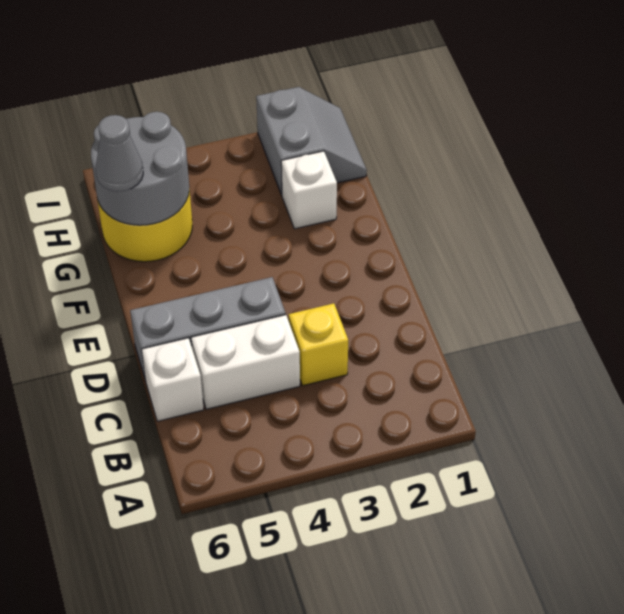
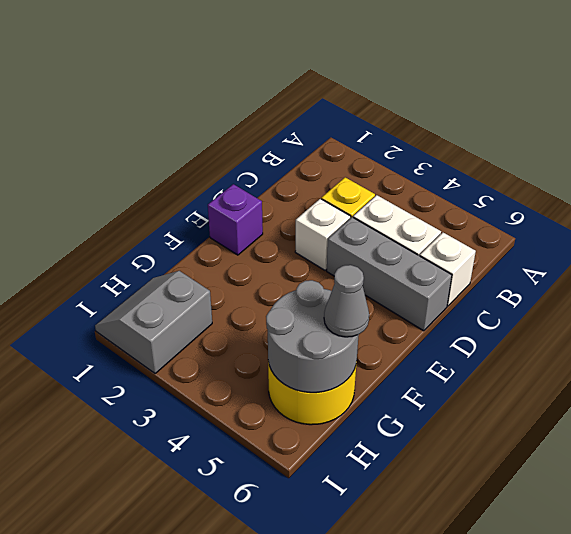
none -> purple brick E1 level 1
white brick G2 level 1 -> white brick D3 level 1

